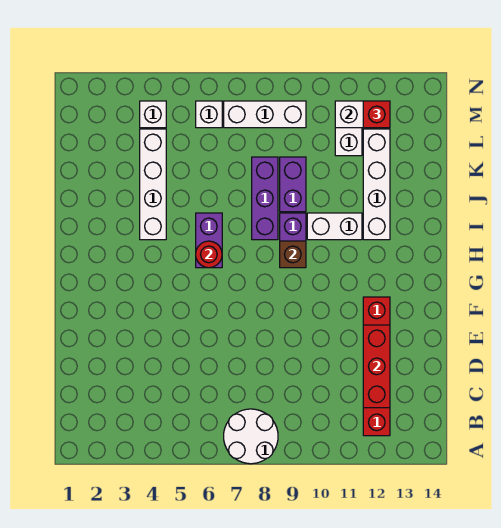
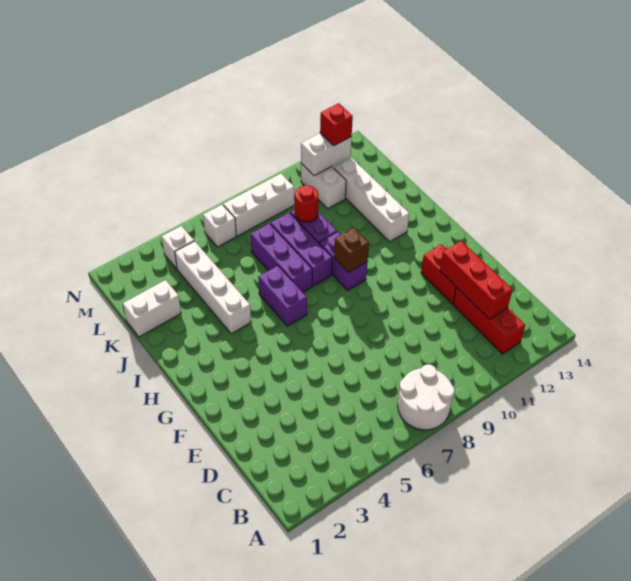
red round brick H6 level 2 -> red round brick K9 level 2
none -> purple brick I7:K7 level 1
white brick I10:I11 level 1 -> white brick K1:K2 level 1

